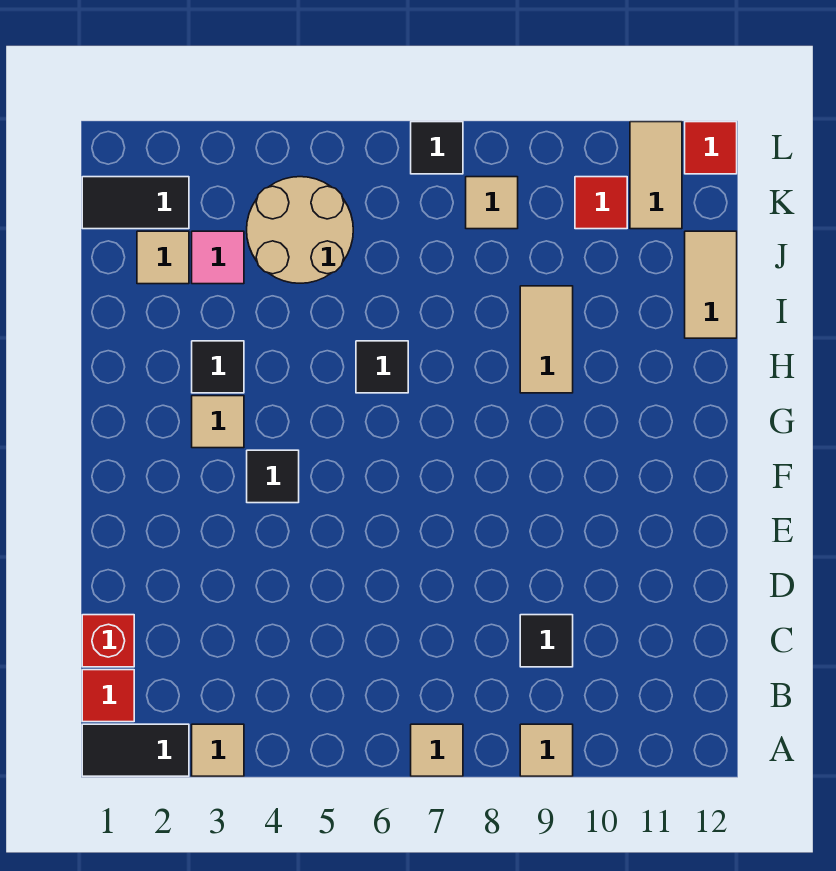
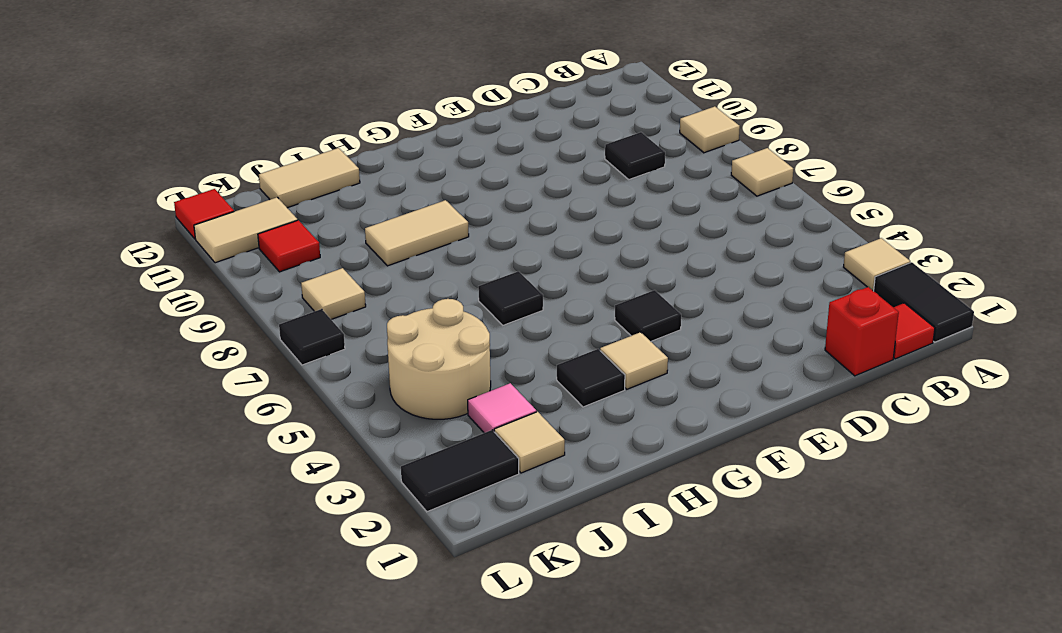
black tile K1:K2 level 1 -> black tile K2:L2 level 1

